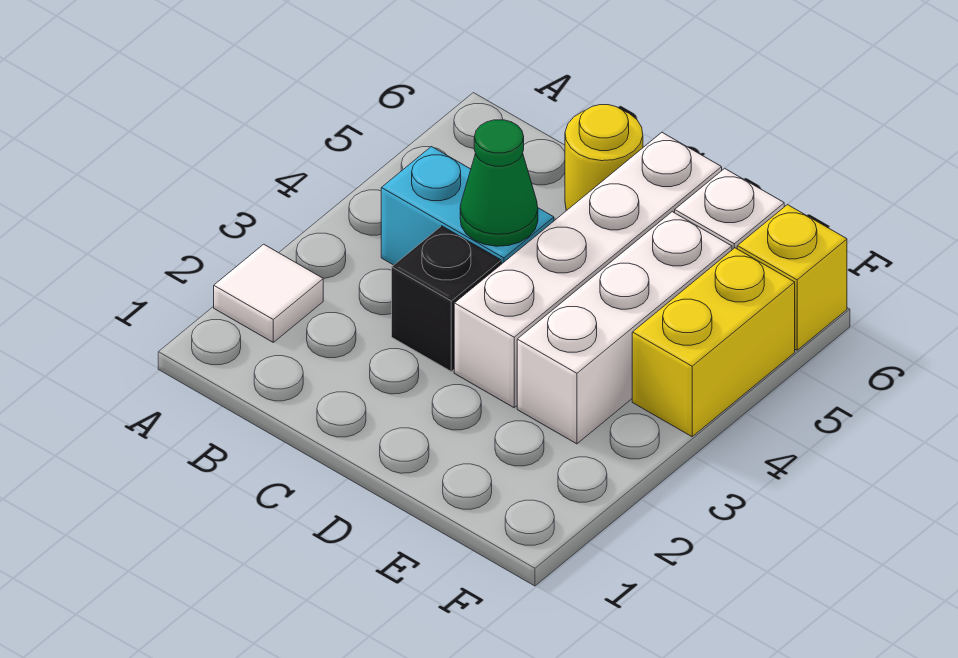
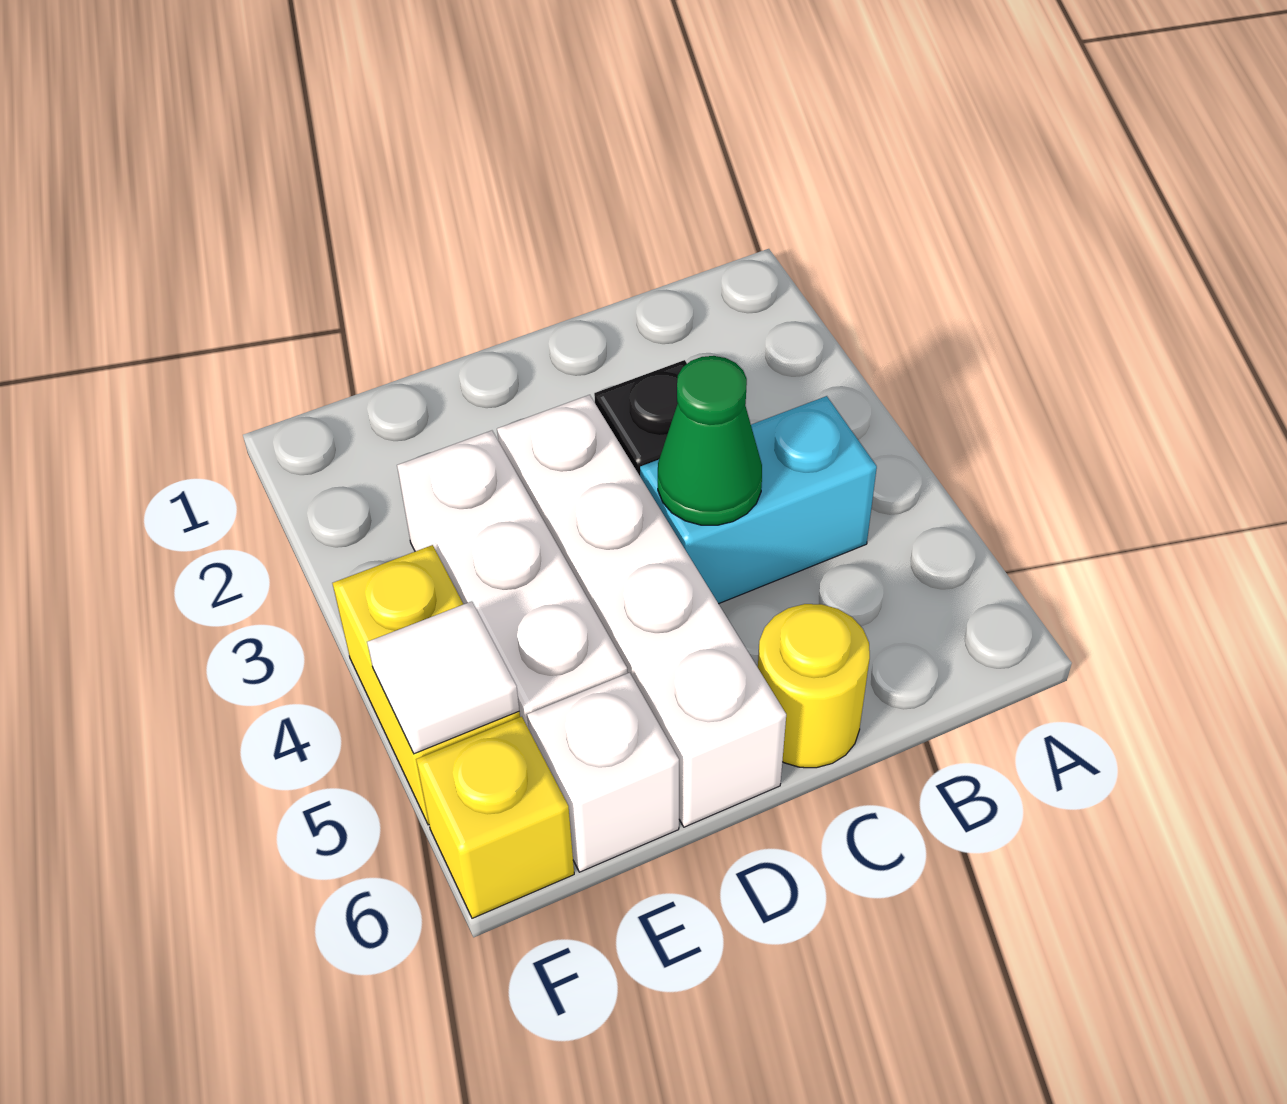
white tile A2 level 1 -> white tile F5 level 2

